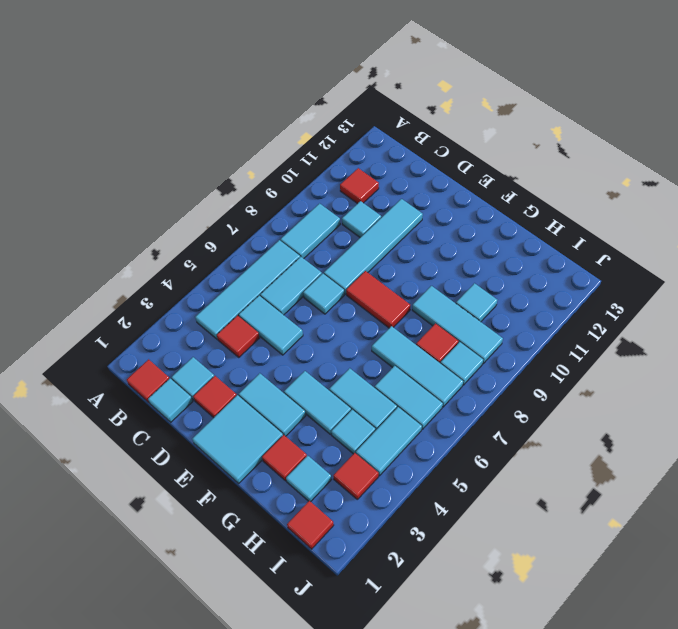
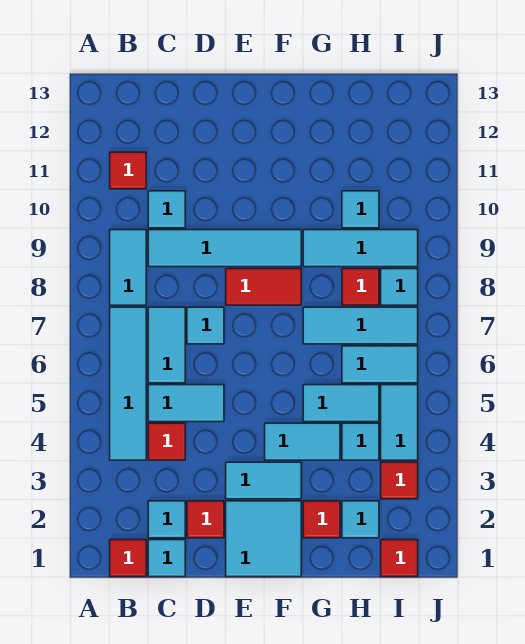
cyan tile D8:D11 level 1 -> cyan tile C9:F9 level 1

